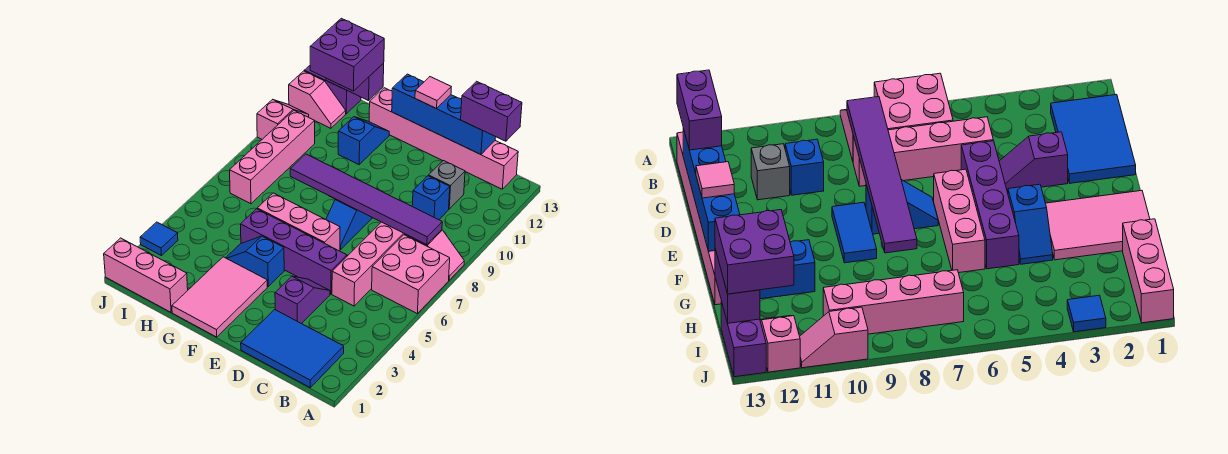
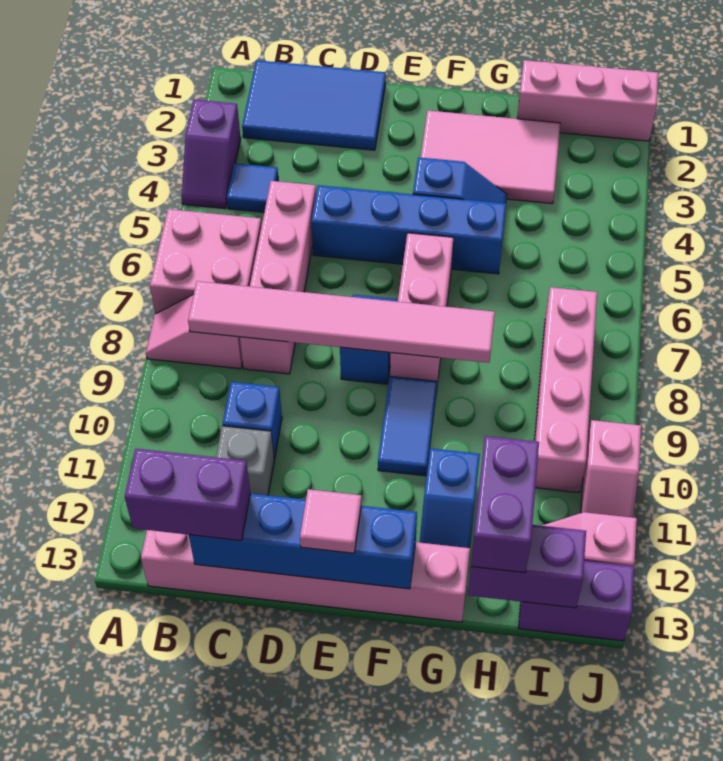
purple tile B8:G8 level 2 -> pink tile B8:G8 level 2
purple slope D3:D4 level 1 top 3 -> purple slope A3:A4 level 1 top 3
purple brick D5:G5 level 1 -> blue brick D5:G5 level 1
pink brick E6:G6 level 1 -> pink brick F6:F8 level 1
blue tile E9:F9 level 1 -> blue tile F9:F10 level 1
pink tile F1:G3 level 1 -> pink tile F2:H3 level 1
purple brick H12:I13 level 3 -> purple brick H12:H13 level 3
blue tile J3 level 1 -> blue tile B4 level 1

